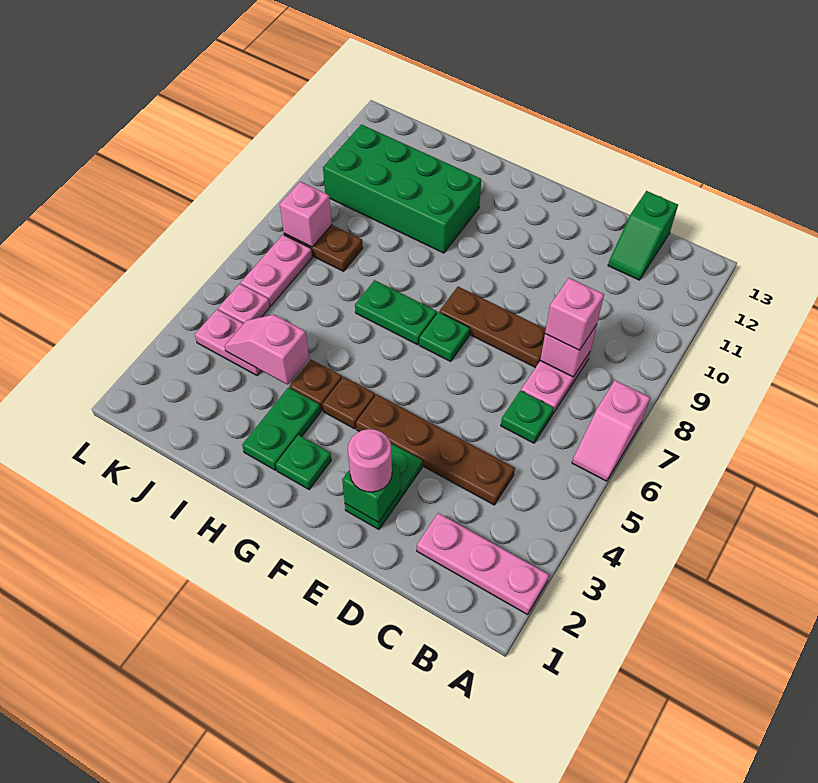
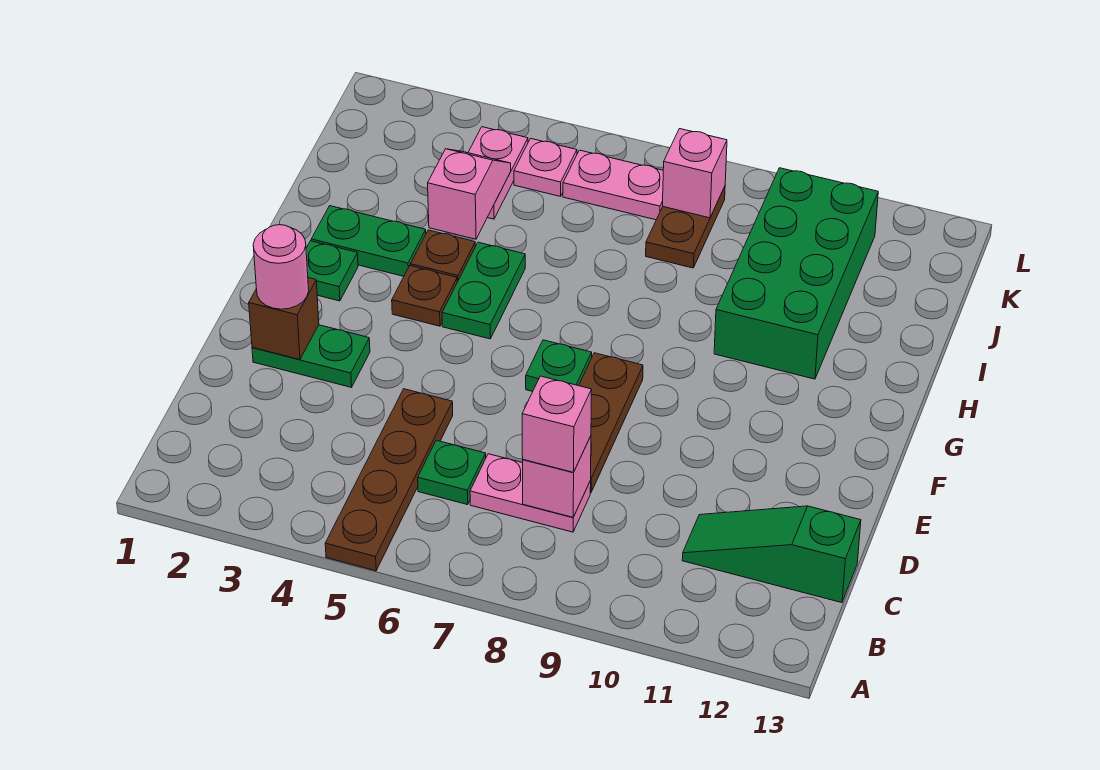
pink plate A2:C2 level 1 -> none
pink slope A6:A7 level 1 top 7 -> none
brown plate C4:F4 level 1 -> brown plate A5:D5 level 1
green slope C12:C13 level 1 top 13 -> green slope C11:C13 level 1 top 13
green brick E2 level 2 -> brown brick E2 level 2
green plate G7:H7 level 1 -> green plate G5:H5 level 1

